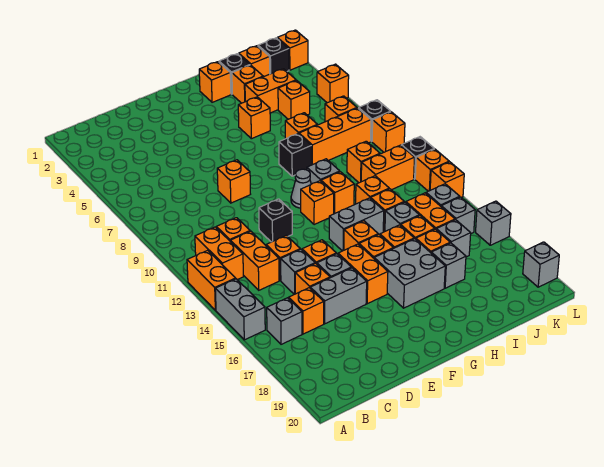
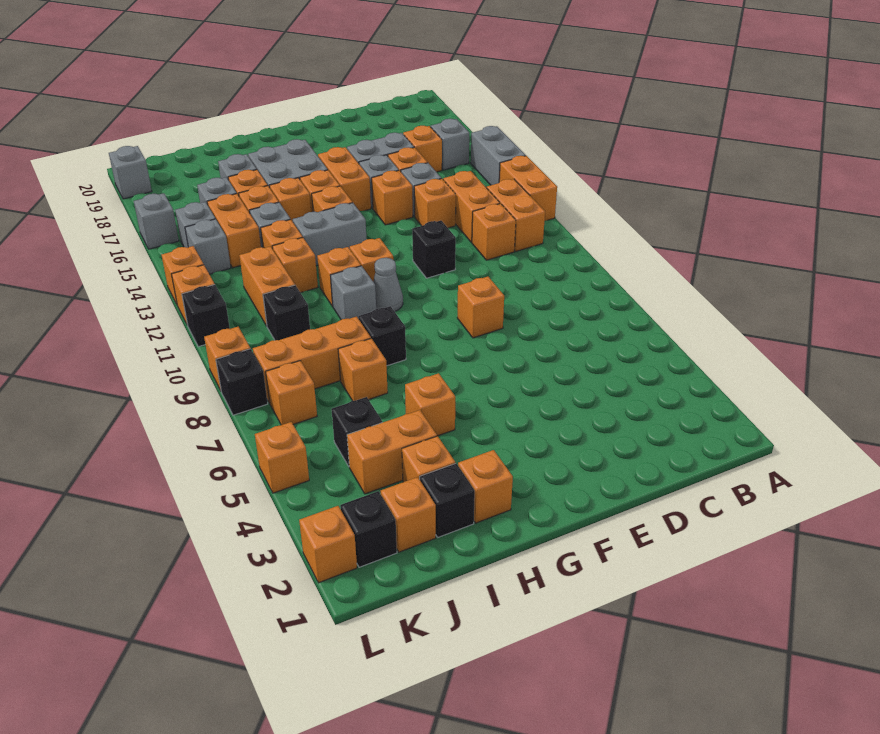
orange brick J5 level 1 -> black brick J5 level 1
orange brick J10 level 1 -> black brick J10 level 1
orange brick J11:K11 level 1 -> orange brick J11:J12 level 1

